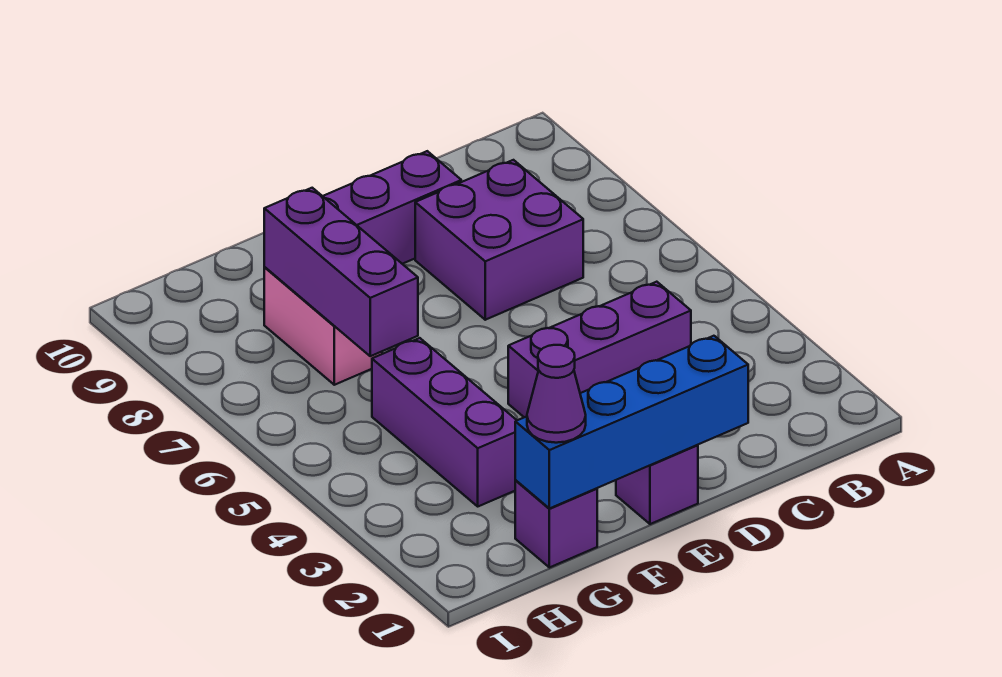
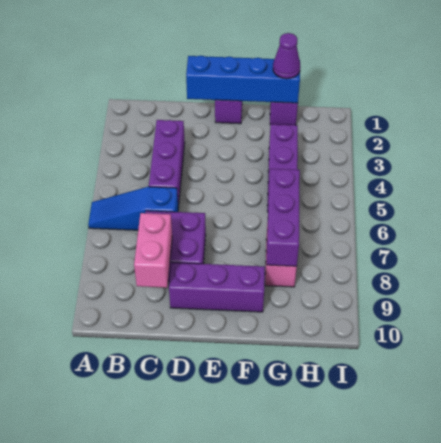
none -> blue slope A6:C6 level 1 top C
purple brick C4:E4 level 1 -> purple brick C3:C5 level 1
none -> pink brick C8:C9 level 2

